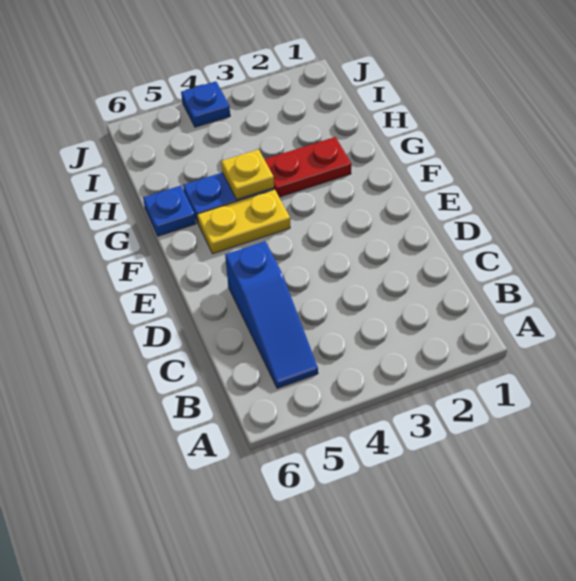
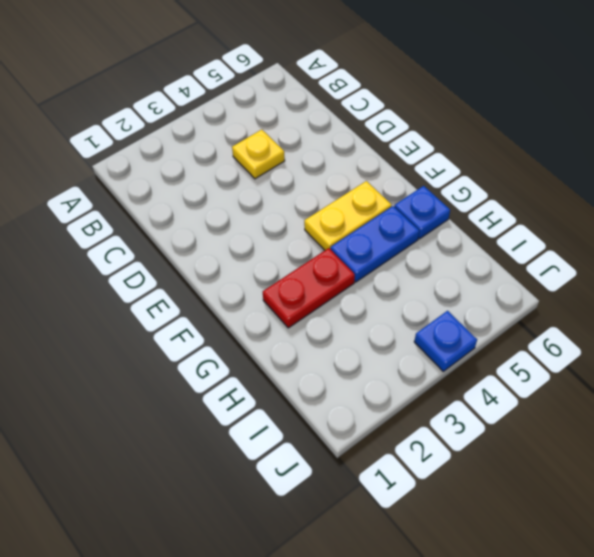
blue slope B5:D5 level 1 top D -> none
yellow plate G4 level 2 -> yellow plate C4 level 1

